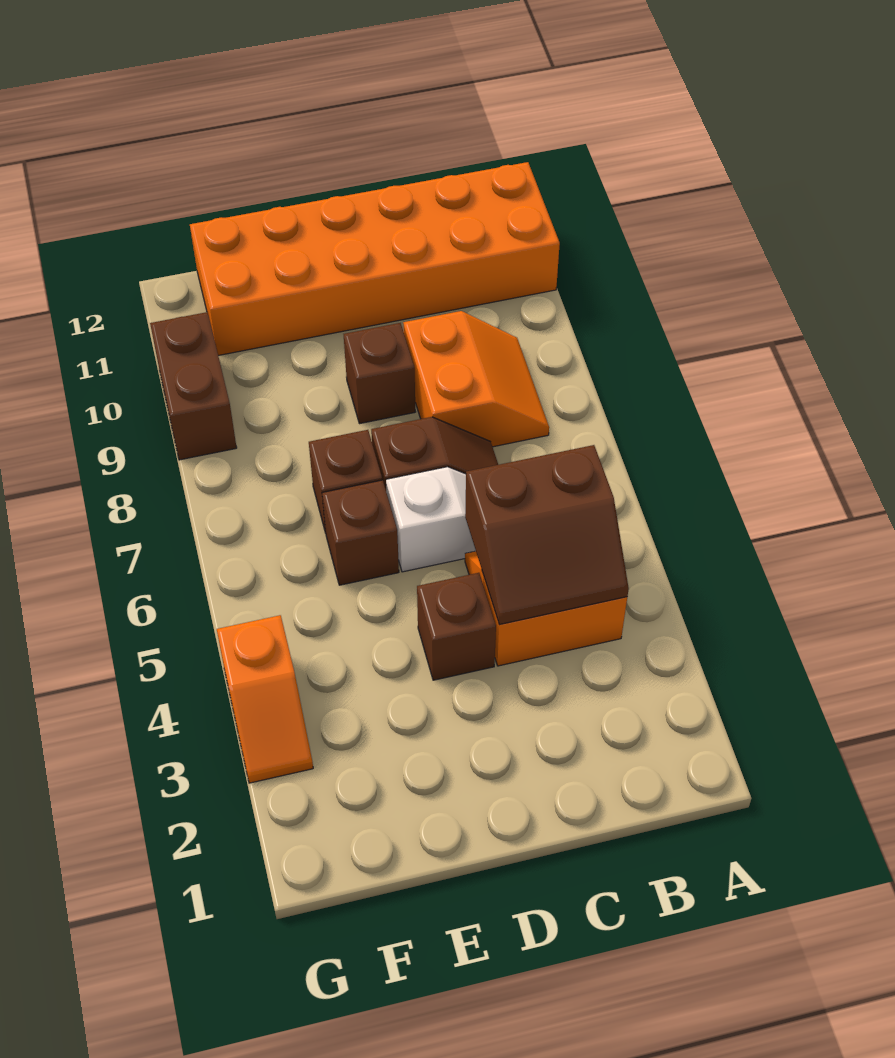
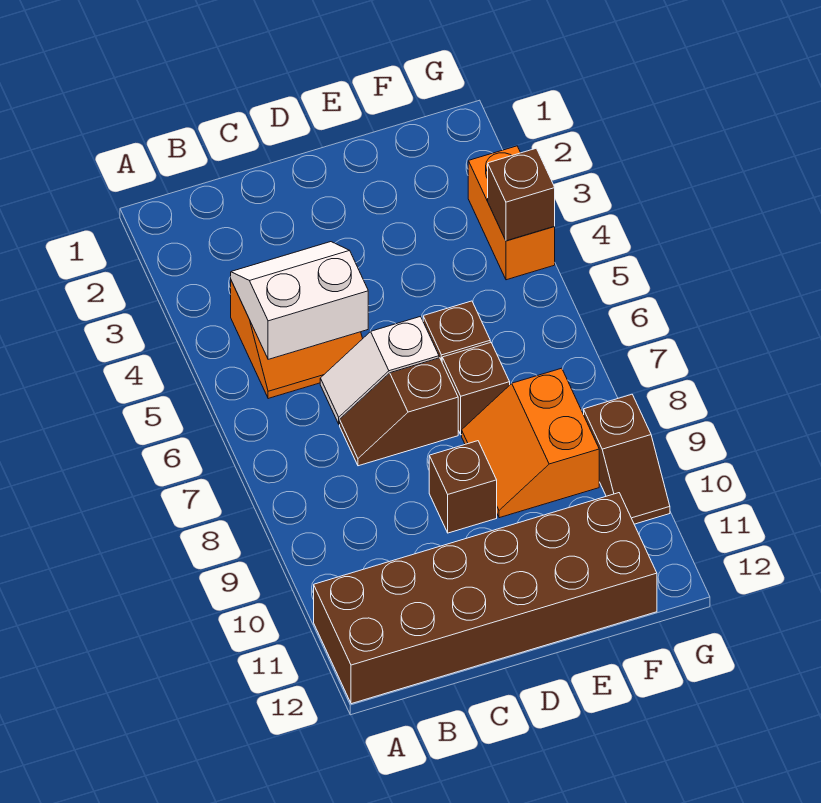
orange brick A11:F12 level 1 -> brown brick A11:F12 level 1
brown slope B4:C5 level 2 top 5 -> white slope B4:C5 level 2 top 5
orange slope B8:C9 level 1 top C -> orange slope E8:F9 level 1 top F
brown brick D4 level 1 -> brown brick G4 level 2
orange slope G3:G4 level 1 top 4 -> orange brick G3:G4 level 1
brown brick G9:G10 level 1 -> brown slope G9:G10 level 1 top 9

